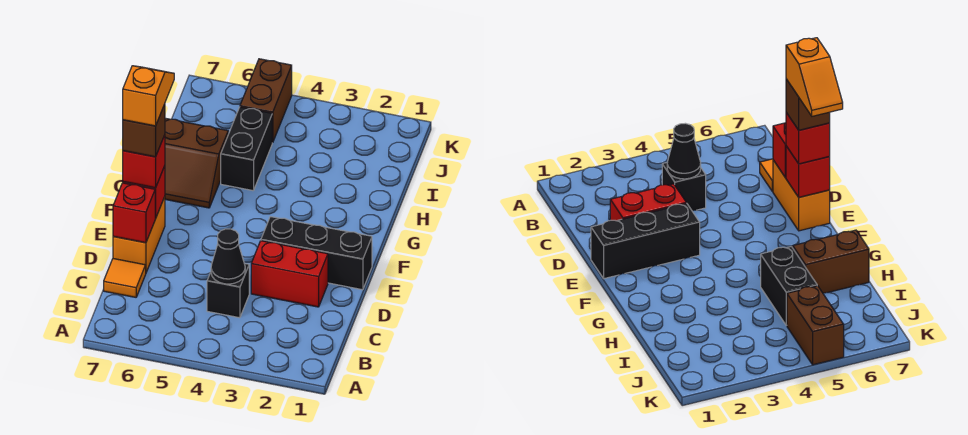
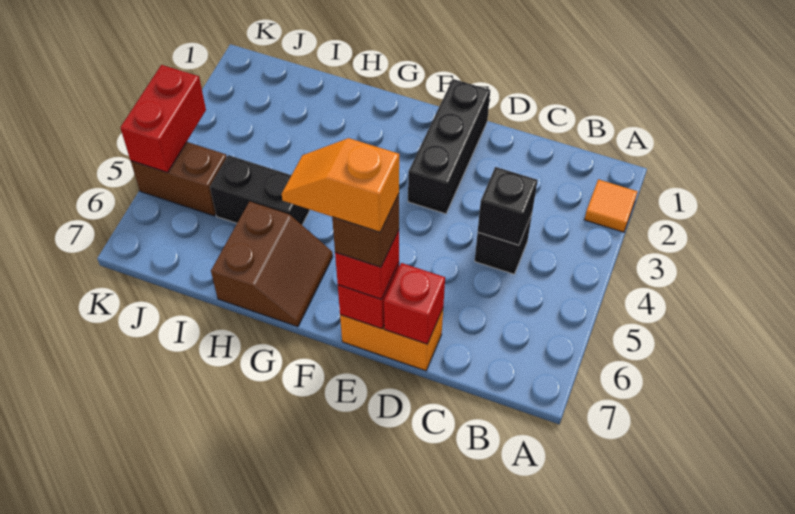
black cone C4 level 2 -> black brick C4 level 2
orange tile C7 level 1 -> orange tile A2 level 1
red brick D2:D3 level 1 -> red brick K4:K5 level 2

